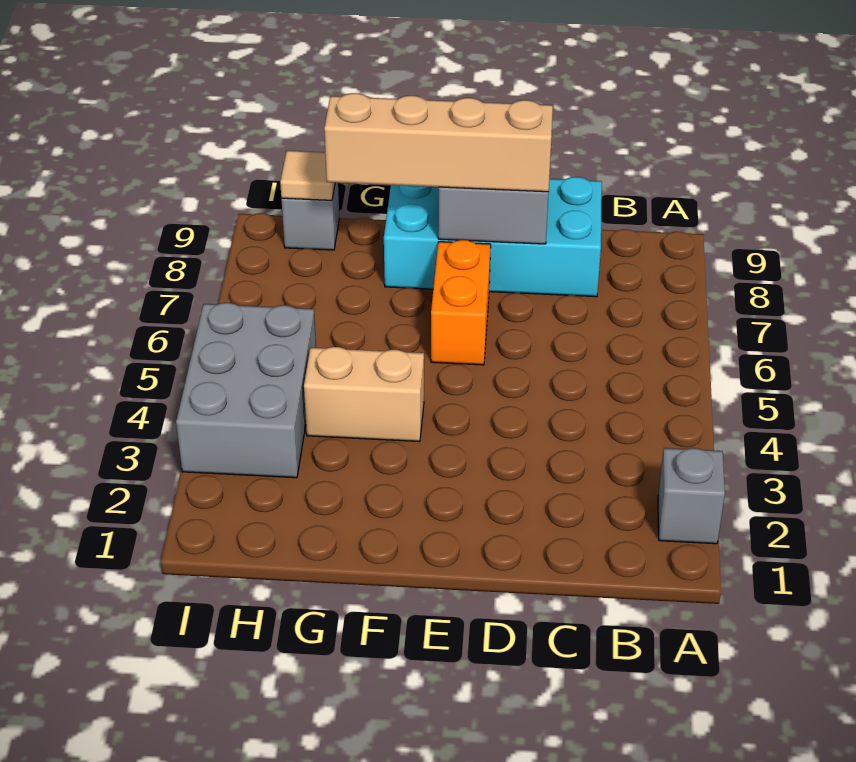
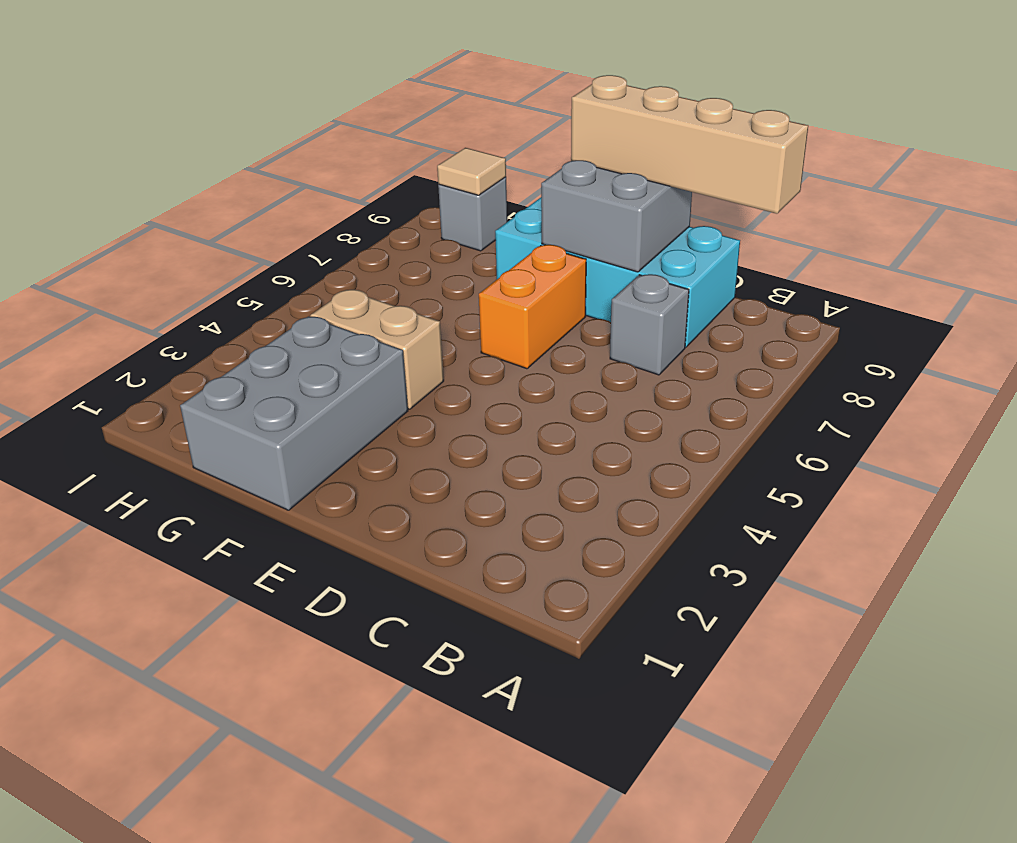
grey brick A2 level 1 -> grey brick C7 level 1
tan brick D8:G8 level 3 -> tan brick B9:E9 level 3
grey brick H3:I5 level 1 -> grey brick F1:G3 level 1

